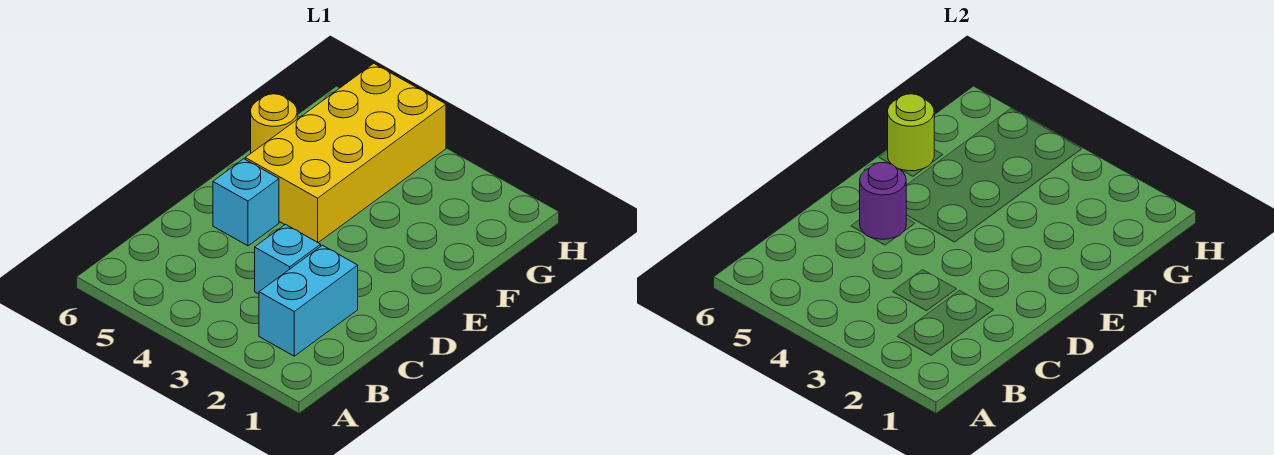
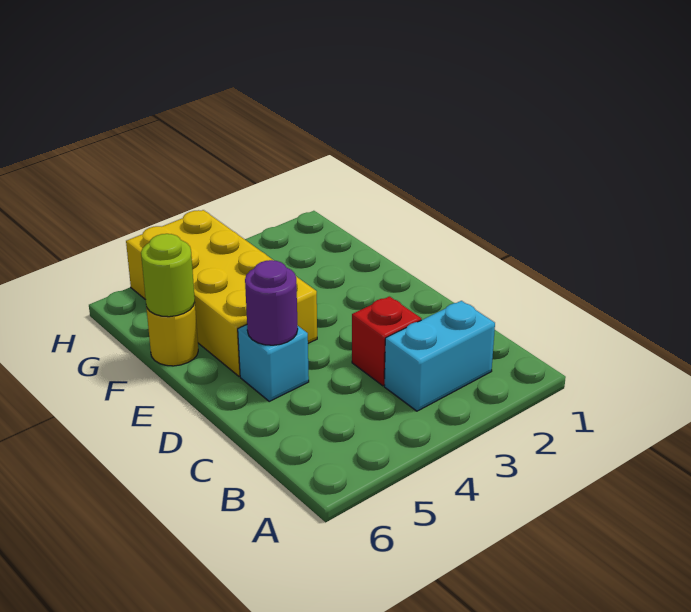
cyan brick B2:C2 level 1 -> cyan brick B2:B3 level 1
cyan brick C3 level 1 -> red brick C3 level 1

